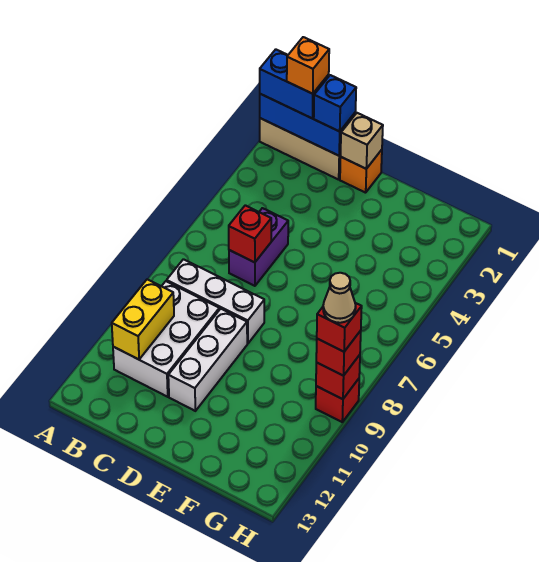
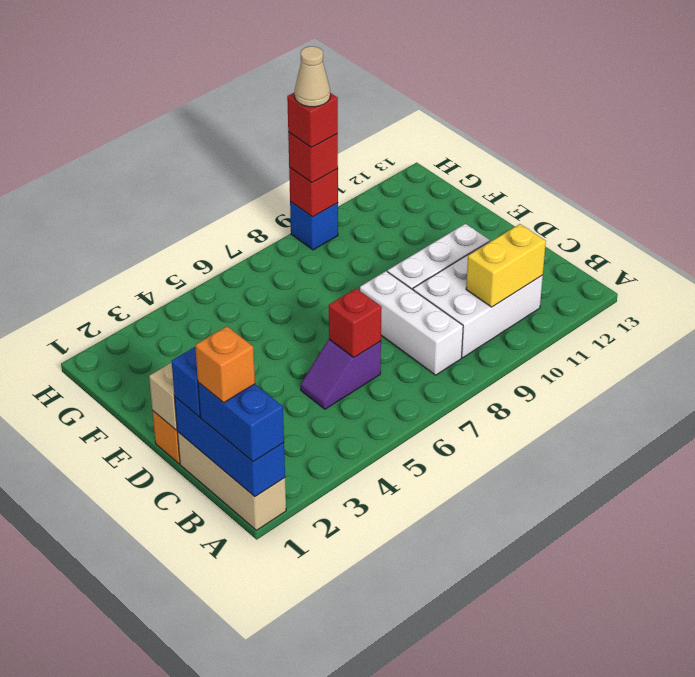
purple brick C5:C6 level 1 -> purple slope C5:C6 level 1 top 6
red brick H9 level 1 -> blue brick H9 level 1

